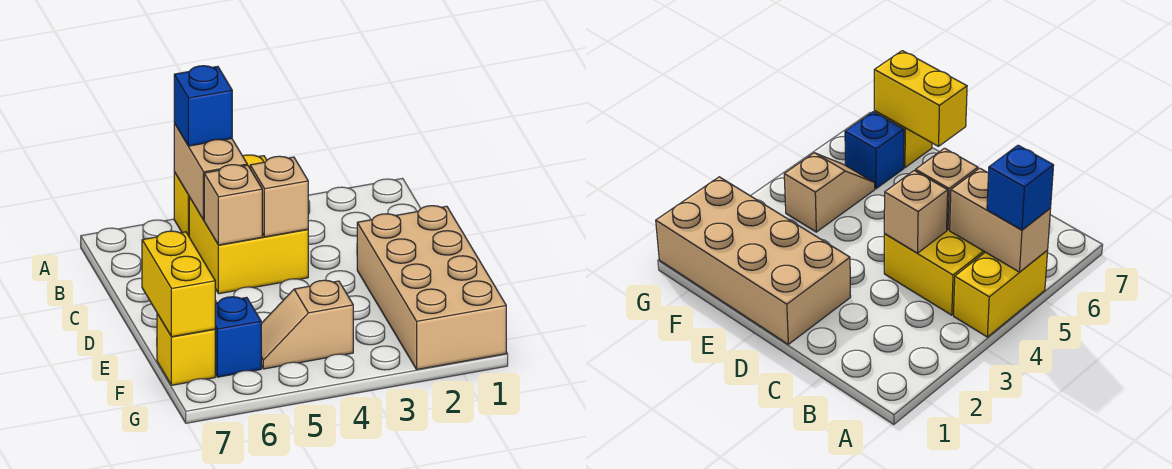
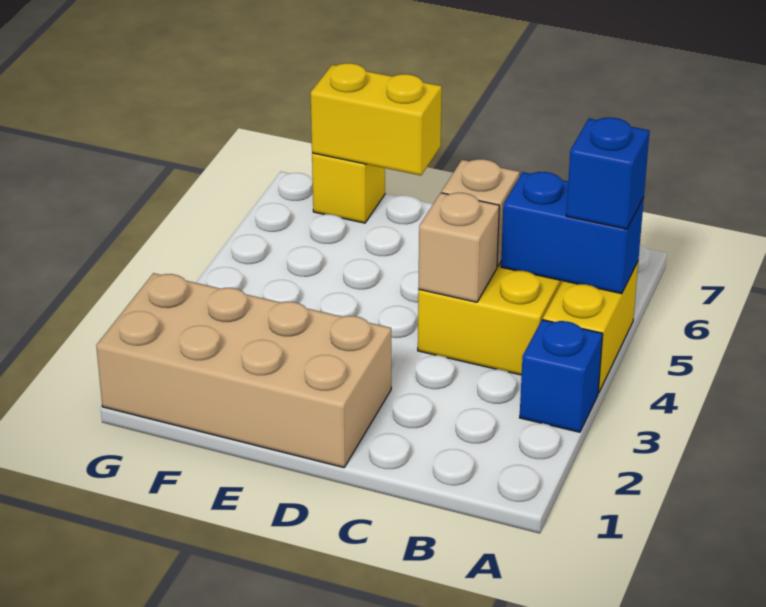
tan brick A5:B5 level 2 -> blue brick A5:B5 level 2
tan slope F4:F5 level 1 top 4 -> none
blue brick F6 level 1 -> blue brick A3 level 1

